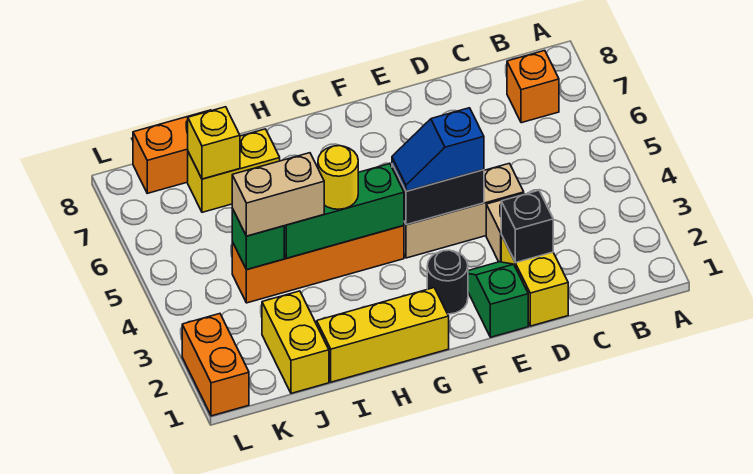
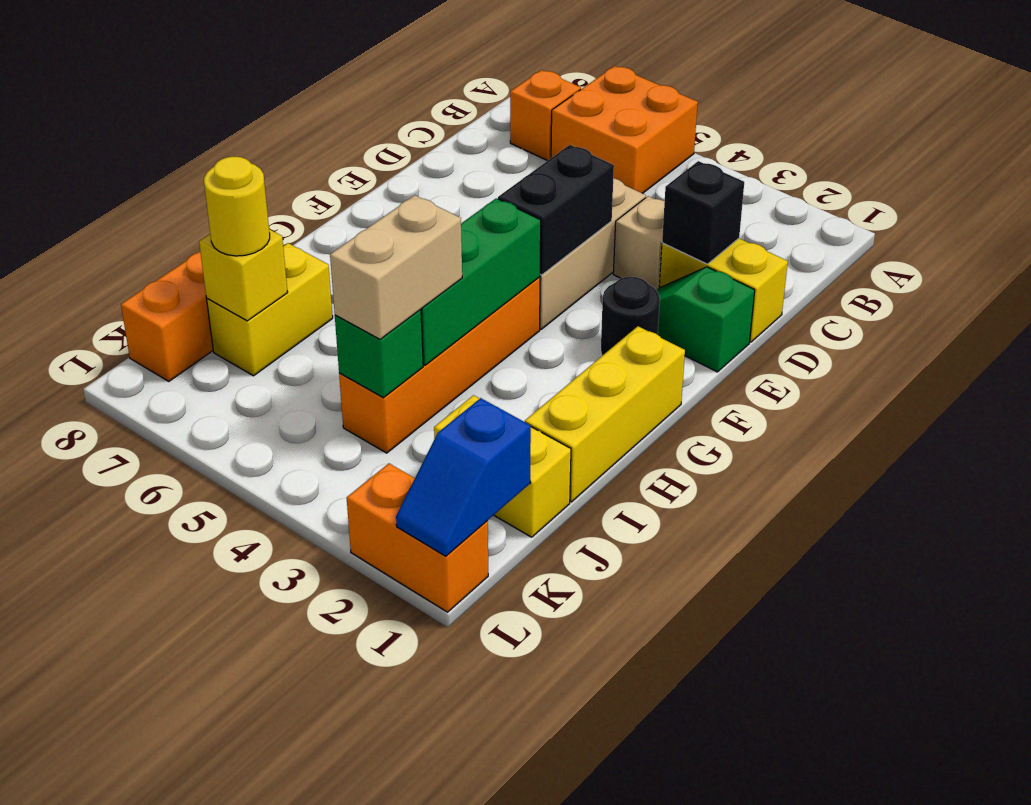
none -> orange brick A5:B6 level 1
blue slope E4:F4 level 3 top E -> blue slope K1:L1 level 2 top K
yellow round brick H4 level 3 -> yellow round brick J7 level 3

